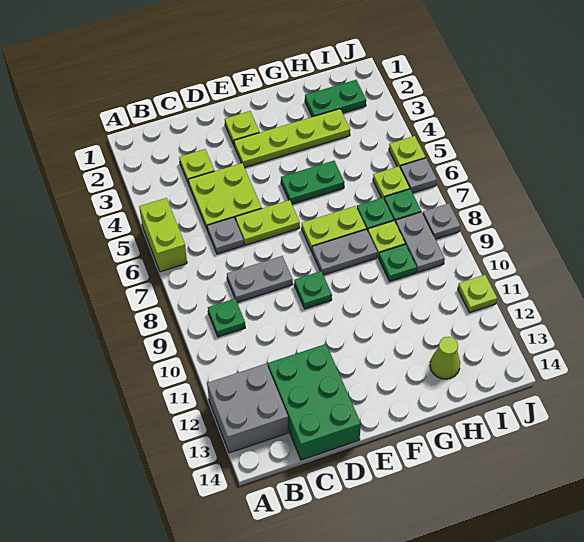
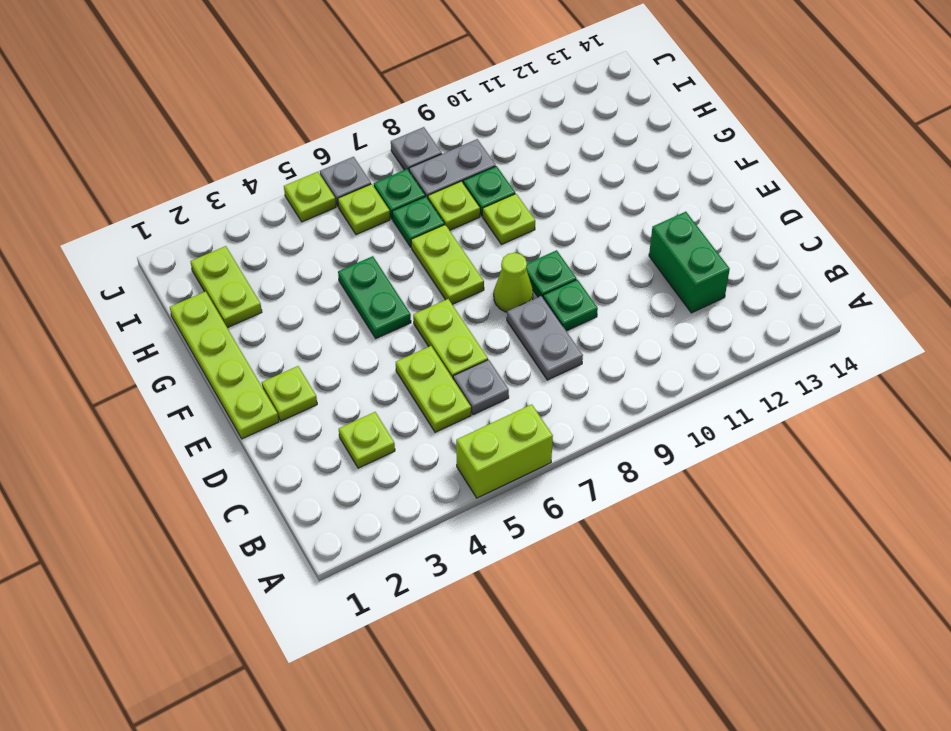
grey brick A12:B13 level 1 -> none
green plate B9 level 1 -> green plate D9 level 1
lime plate C4:D5 level 1 -> lime plate C5:D5 level 1
green brick C12:D14 level 1 -> green brick C12:D12 level 1
lime plate E3:H3 level 1 -> lime plate E1:H1 level 1
grey plate F8:G8 level 1 -> none
green plate H2:I2 level 1 -> lime plate H2:I2 level 1
lime cone H13 level 1 -> lime cone E8 level 1
lime plate J11 level 1 -> lime plate G9 level 1

